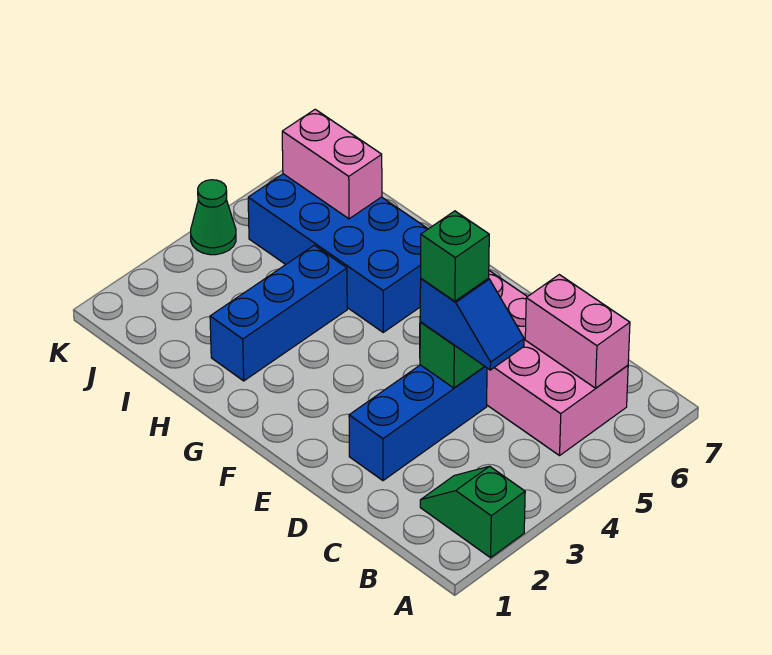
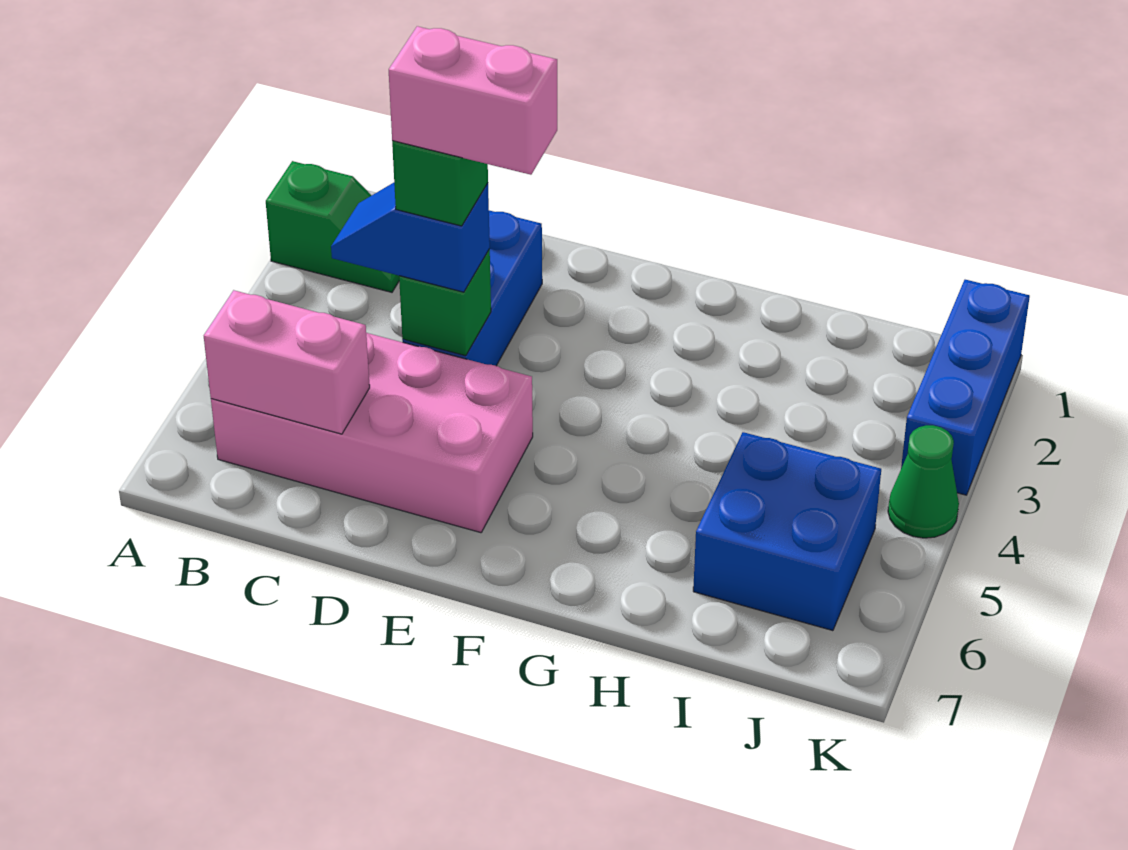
blue brick G5:J6 level 1 -> blue brick I5:J6 level 1
blue brick H2:H4 level 1 -> blue brick K1:K3 level 1
pink brick I6:J6 level 2 -> pink brick D4:E4 level 5

